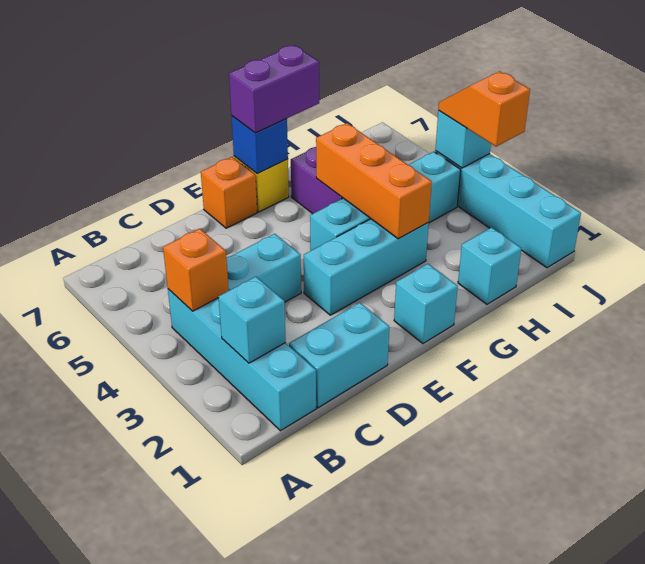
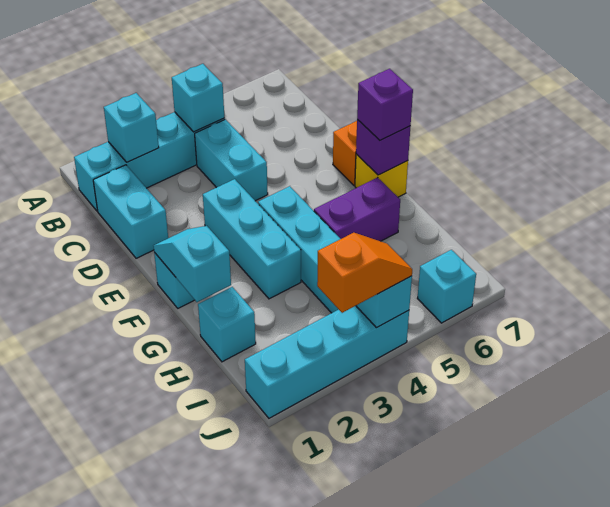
orange brick B4 level 2 -> cyan brick B4 level 2
none -> cyan slope F1:G1 level 2 top G
blue brick F7 level 2 -> purple brick F7 level 2
purple brick F7:G7 level 3 -> purple brick F7 level 3
orange brick G3:G5 level 2 -> none
none -> cyan brick J6 level 1

